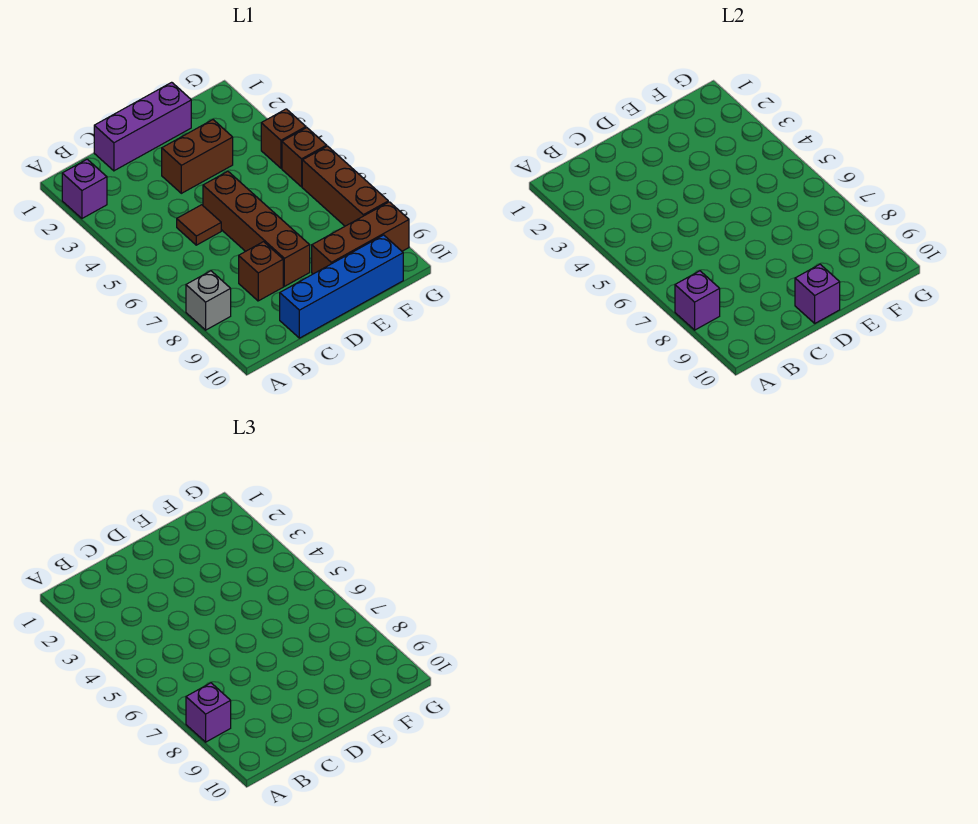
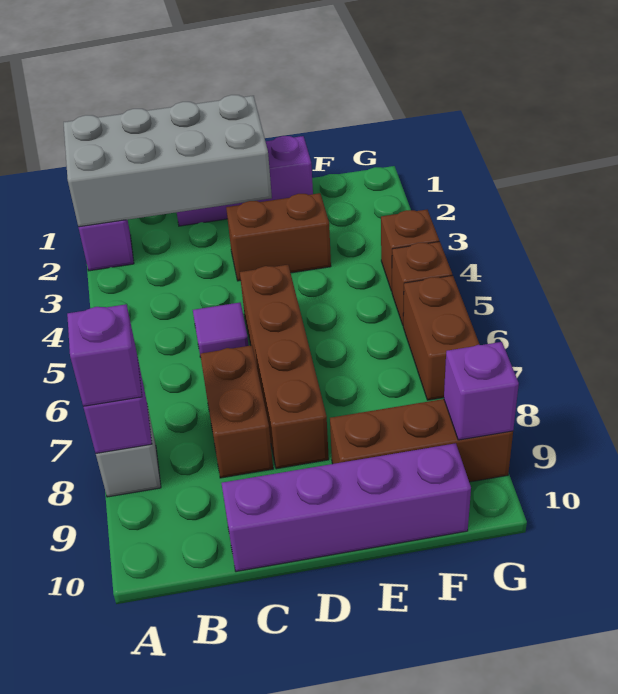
none -> grey brick A1:D2 level 2
brown tile C5 level 1 -> purple tile C5 level 1
brown brick C8 level 1 -> brown brick C7:C8 level 1
blue brick C10:F10 level 1 -> purple brick C10:F10 level 1
purple brick D10 level 2 -> purple brick G9 level 2
brown brick G6:G8 level 1 -> brown brick G6:G7 level 1

